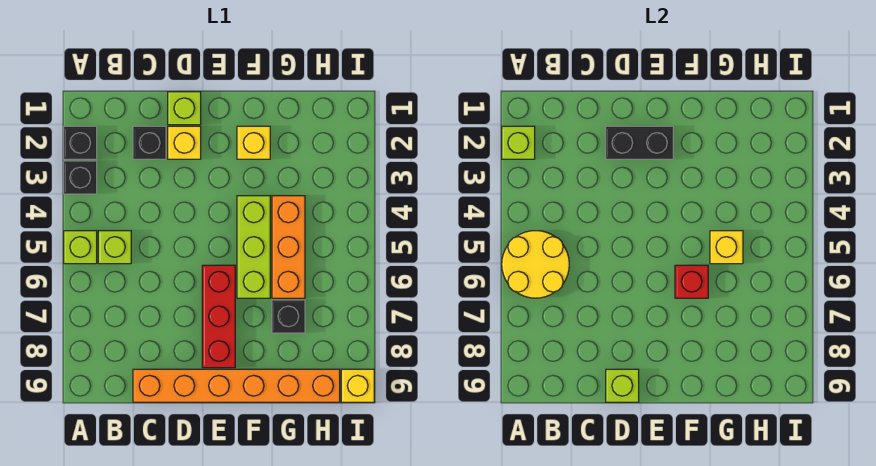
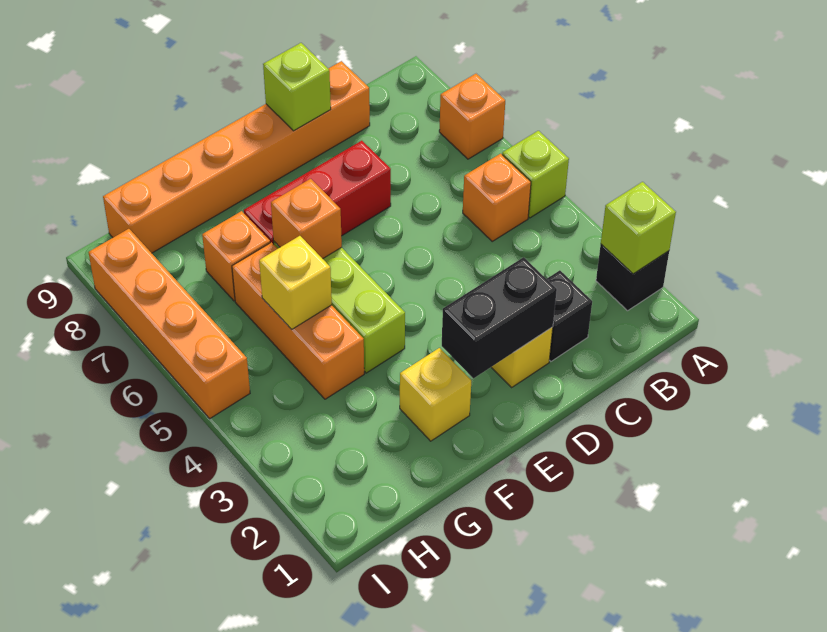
black brick A3 level 1 -> none
yellow round brick A5:B6 level 2 -> none
none -> orange brick A7 level 1
lime brick B5 level 1 -> orange brick B5 level 1
lime brick D1 level 1 -> none
red brick E6:E8 level 1 -> red brick D7:F7 level 1
red brick F6 level 2 -> orange brick F6 level 2
black brick G7 level 1 -> orange brick G7 level 1
none -> orange brick I5:I8 level 1
yellow brick I9 level 1 -> none

